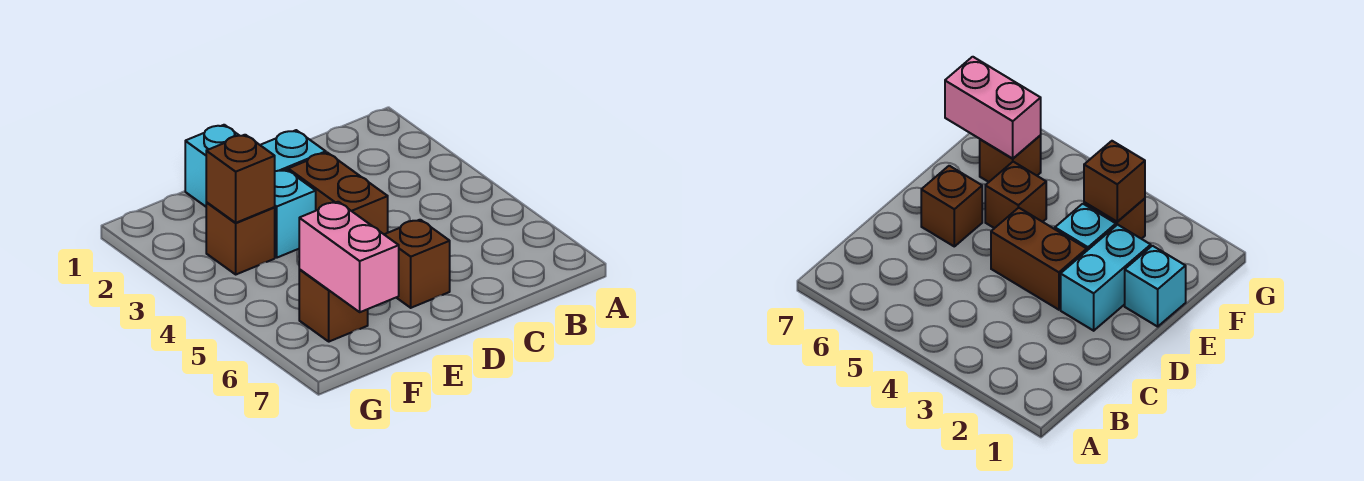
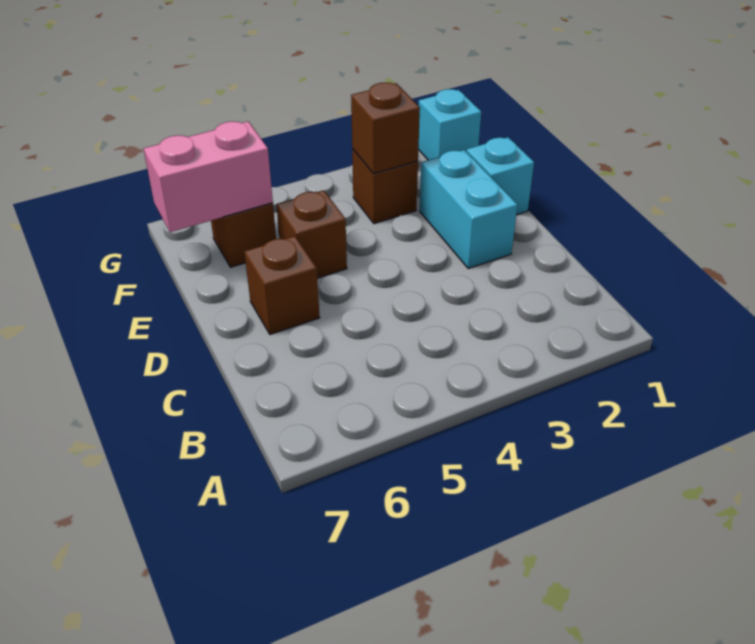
brown brick D3:D4 level 1 -> none
cyan brick E3 level 1 -> cyan brick G1 level 1

